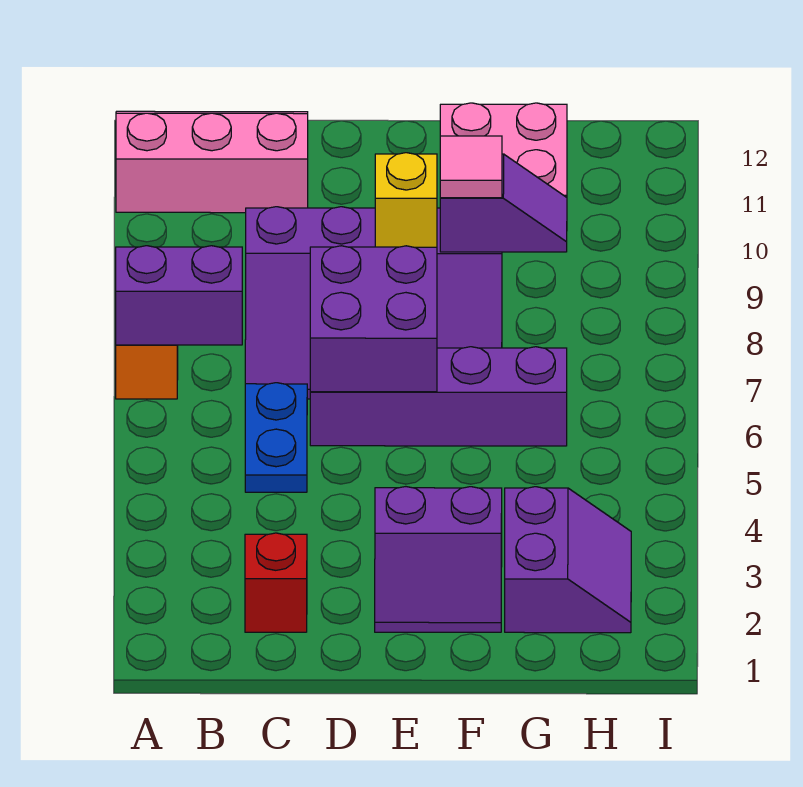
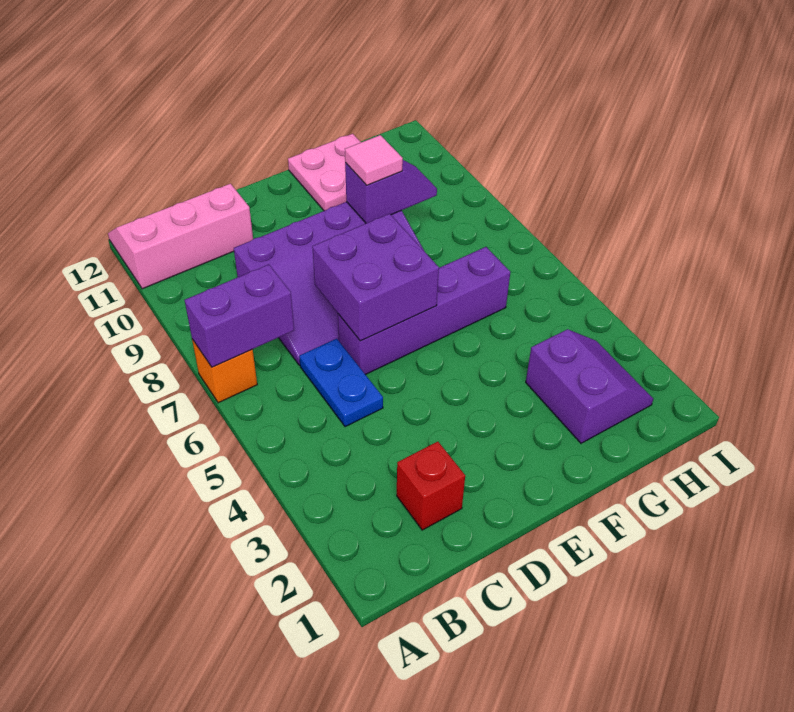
purple slope E2:F3 level 1 top 3 -> none
yellow brick E9 level 2 -> none

